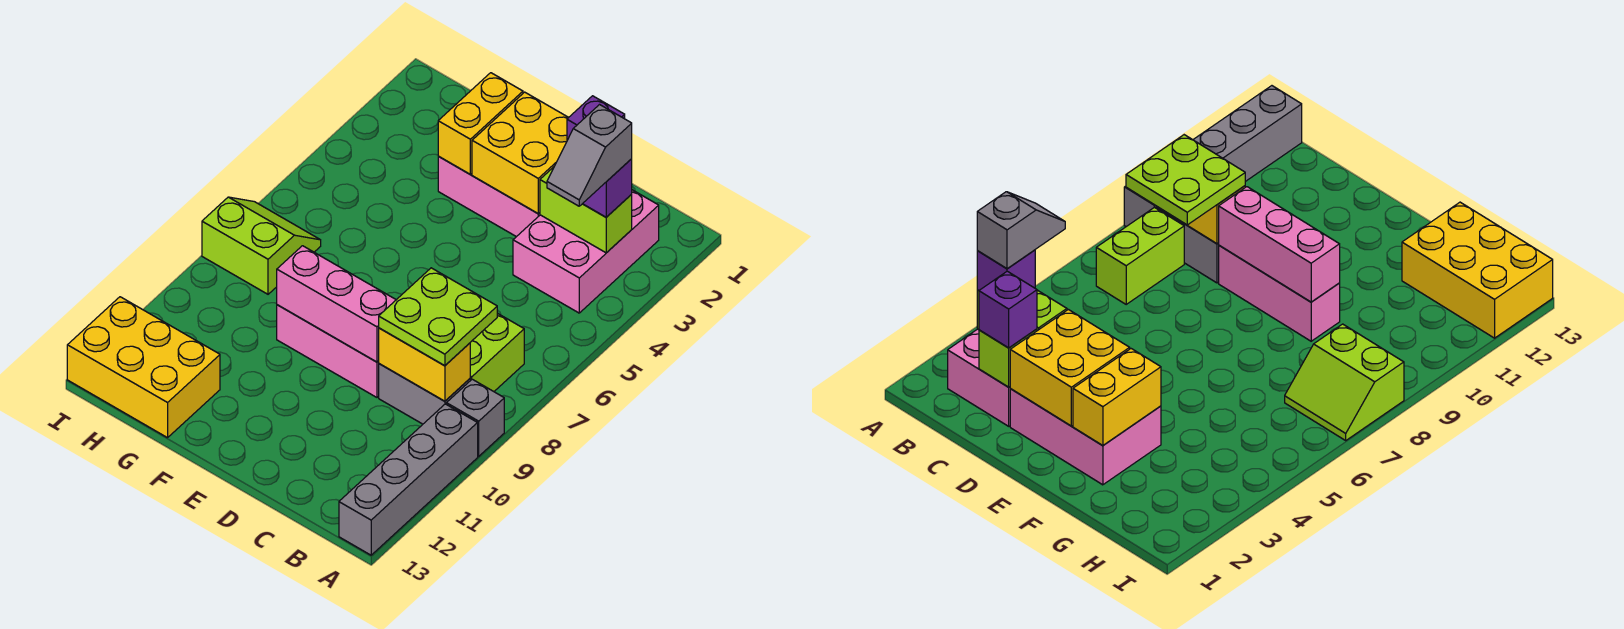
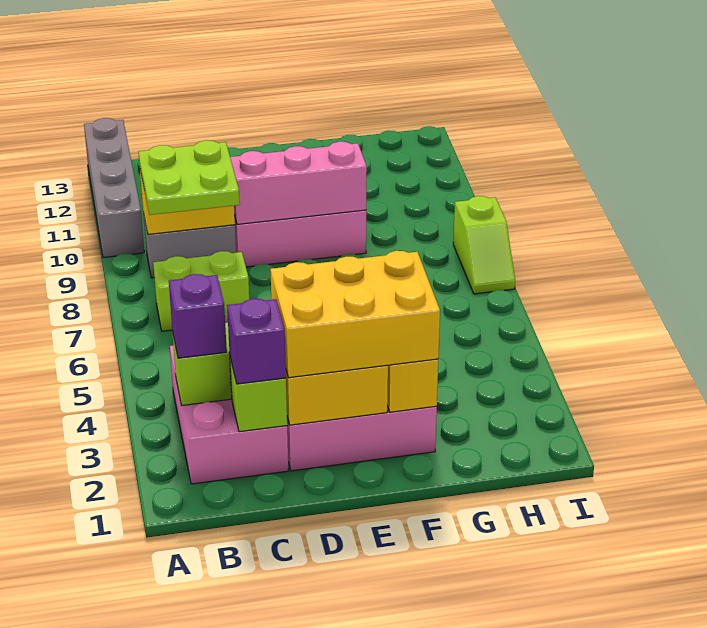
grey brick A9 level 1 -> none
grey slope B3:B4 level 4 top 3 -> none
lime brick B7:B8 level 1 -> lime brick B7:C7 level 1
yellow brick G12:I13 level 1 -> yellow brick D2:F3 level 3
lime slope H7:I8 level 1 top 8 -> lime slope I7:I8 level 1 top 8

